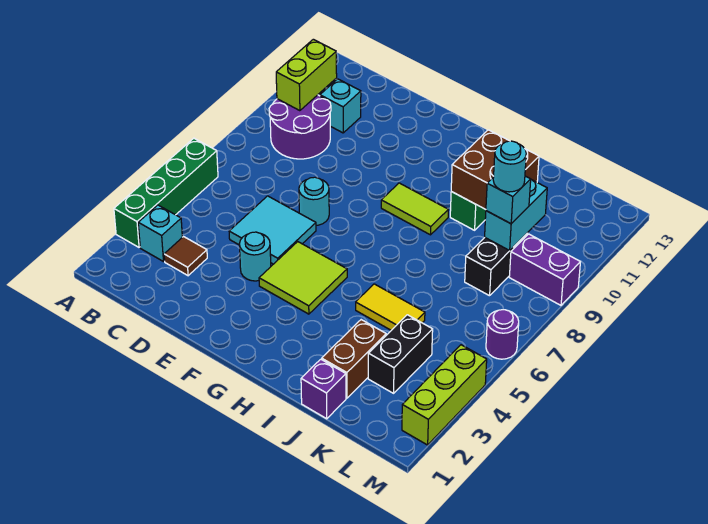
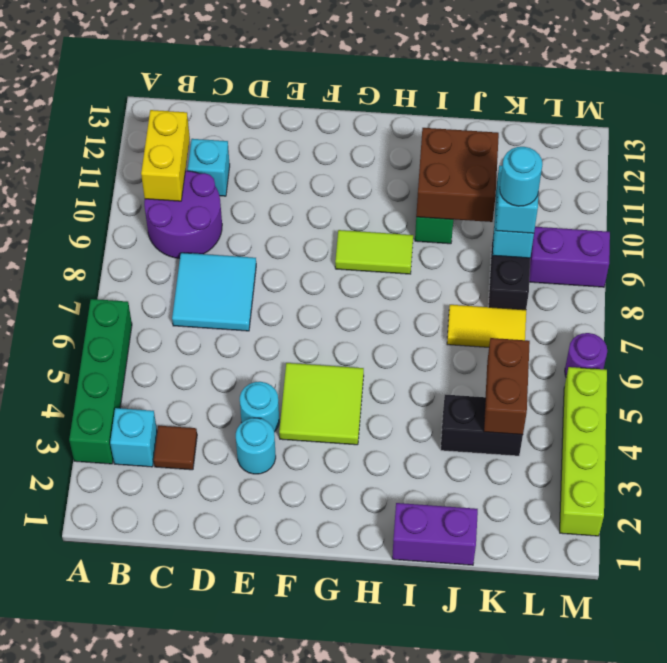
lime brick B10:B11 level 2 -> yellow brick B10:B11 level 2
cyan tile D5:E6 level 1 -> cyan tile C7:D8 level 1
cyan round brick E7 level 1 -> cyan round brick E3 level 1
yellow tile I5:J5 level 1 -> yellow tile J7:K7 level 1
purple brick J1 level 1 -> purple brick I1:J1 level 1
brown brick J2:J3 level 1 -> brown brick K4:K5 level 2
black brick K3:K4 level 1 -> black brick J4:K4 level 1
lime brick M2:M4 level 1 -> lime brick M2:M5 level 1

